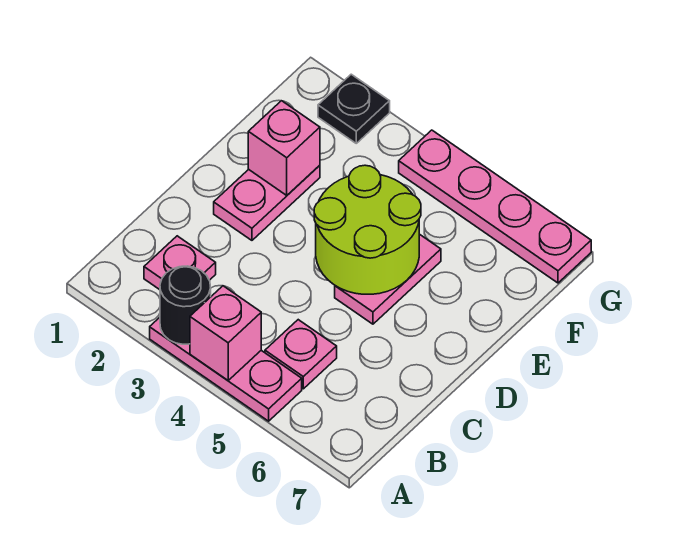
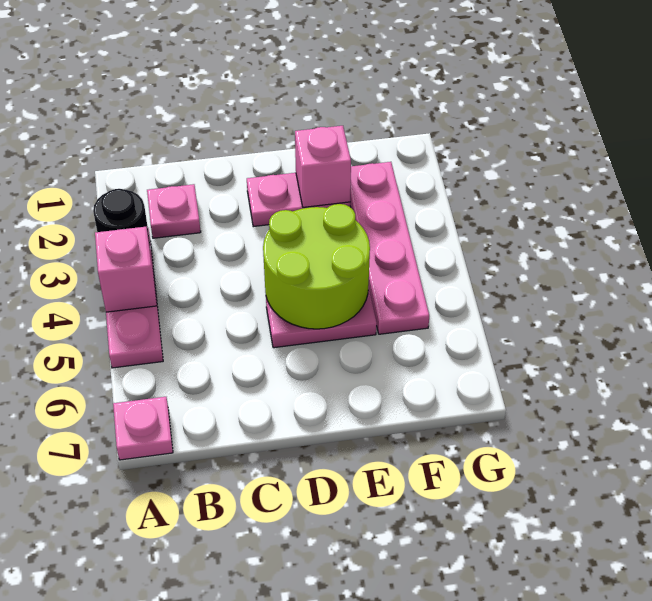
pink plate B5 level 1 -> pink plate A7 level 1
black plate G2 level 1 -> none
pink plate G4:G7 level 1 -> pink plate F2:F5 level 1

